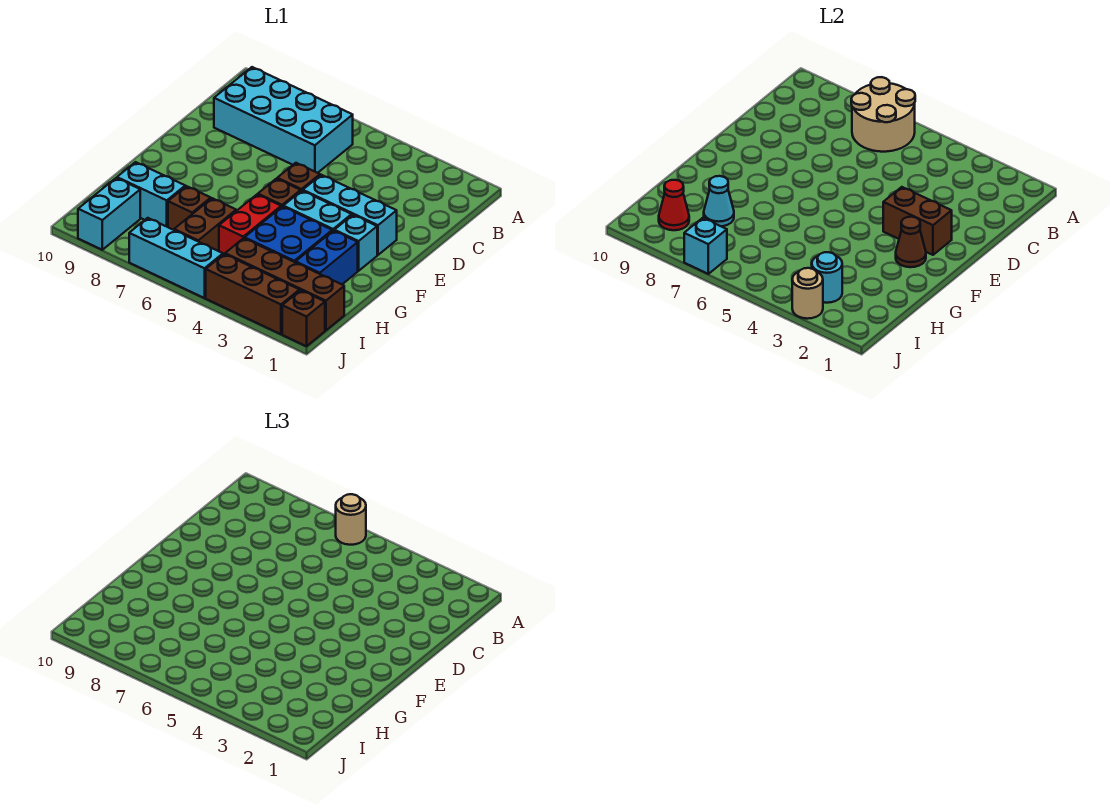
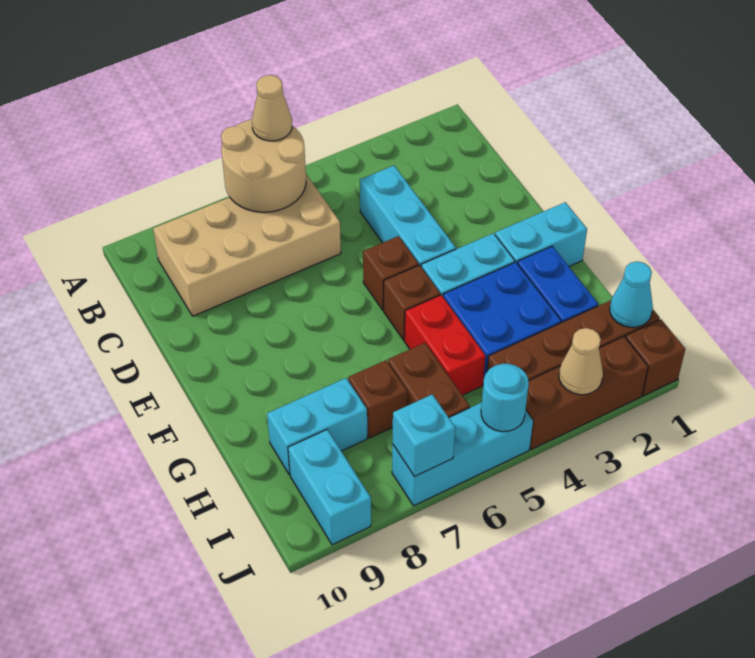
tan round brick A6 level 3 -> tan cone A6 level 3
cyan brick B6:C9 level 1 -> tan brick B6:C9 level 1
cyan brick E2:E4 level 1 -> cyan brick C4:E4 level 1
brown brick E2:E3 level 2 -> none
cyan brick F2 level 1 -> cyan brick F1:F2 level 1
brown cone F2 level 2 -> none
cyan cone H8 level 2 -> cyan cone I1 level 2
cyan round brick I3 level 2 -> cyan round brick J5 level 2
red cone I9 level 2 -> none
tan round brick J3 level 2 -> tan cone J3 level 2

